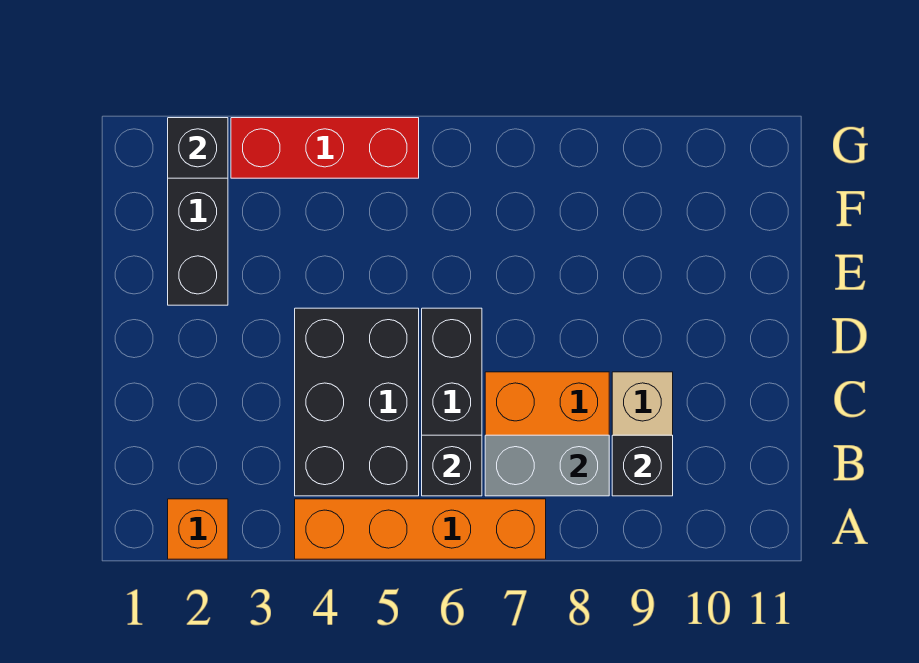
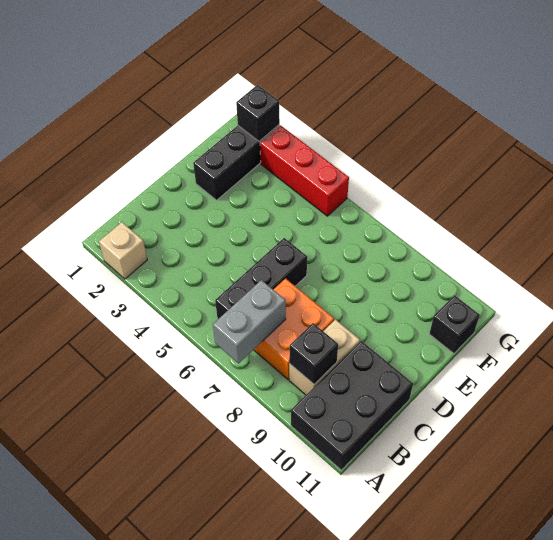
orange brick A2 level 1 -> tan brick A2 level 1
orange brick A4:A7 level 1 -> none
black brick B4:D5 level 1 -> black brick A10:C11 level 1
black brick B6 level 2 -> black brick F11 level 1
grey brick B7:B8 level 2 -> grey brick A7:B7 level 2

